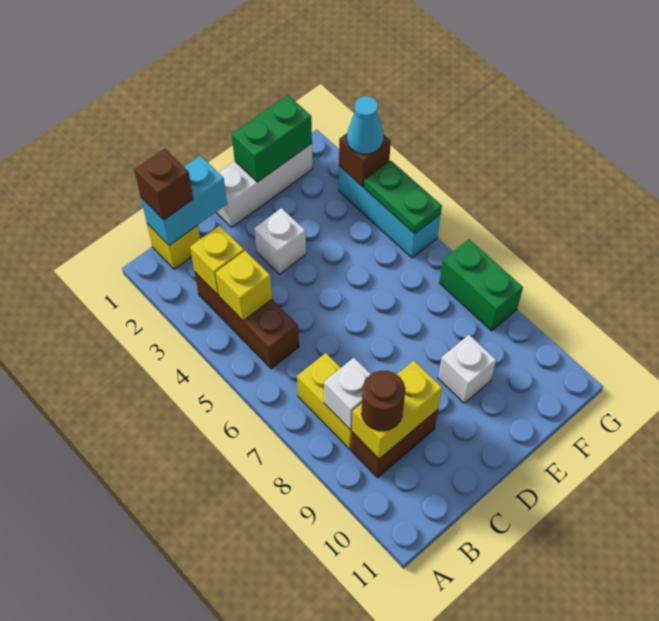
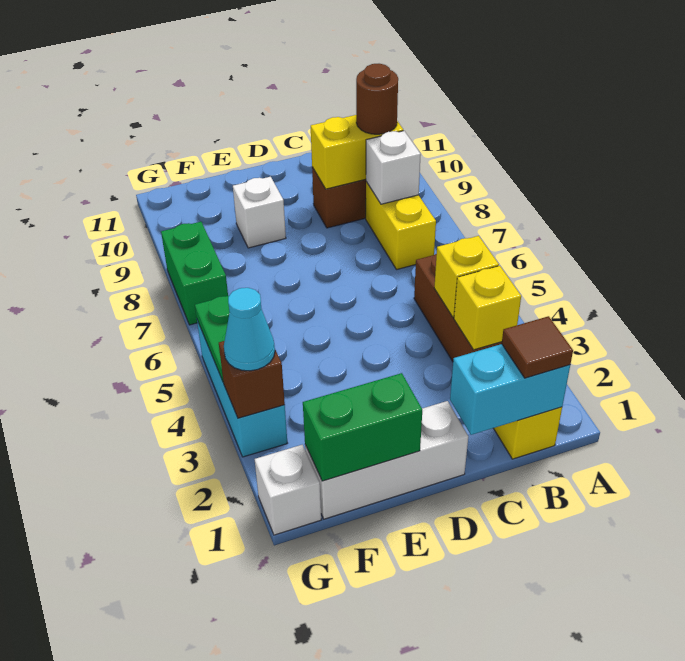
brown brick B1 level 3 -> brown tile B1 level 3
white brick D3 level 1 -> white brick G1 level 1

